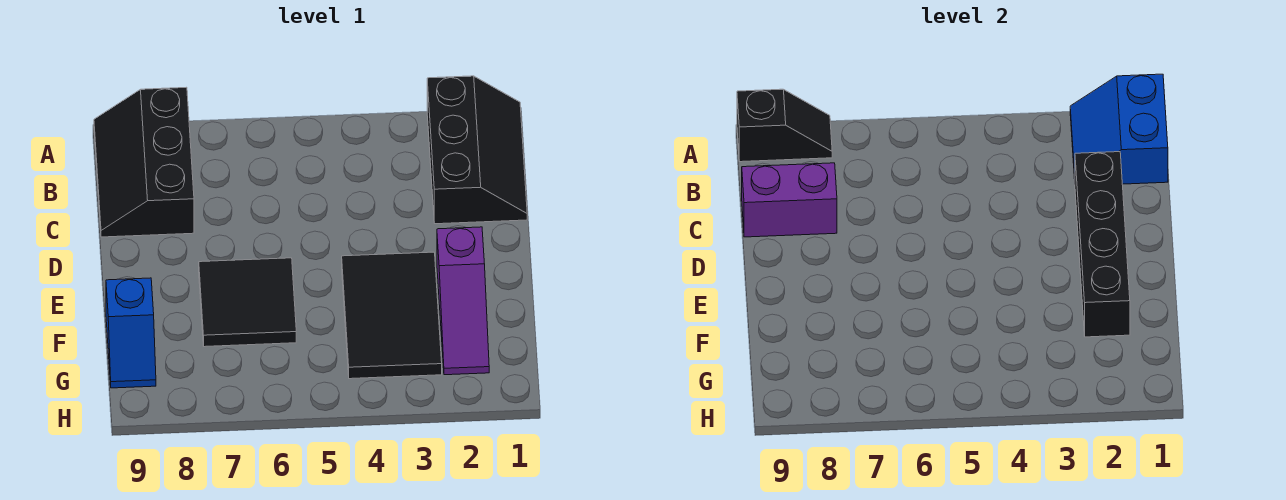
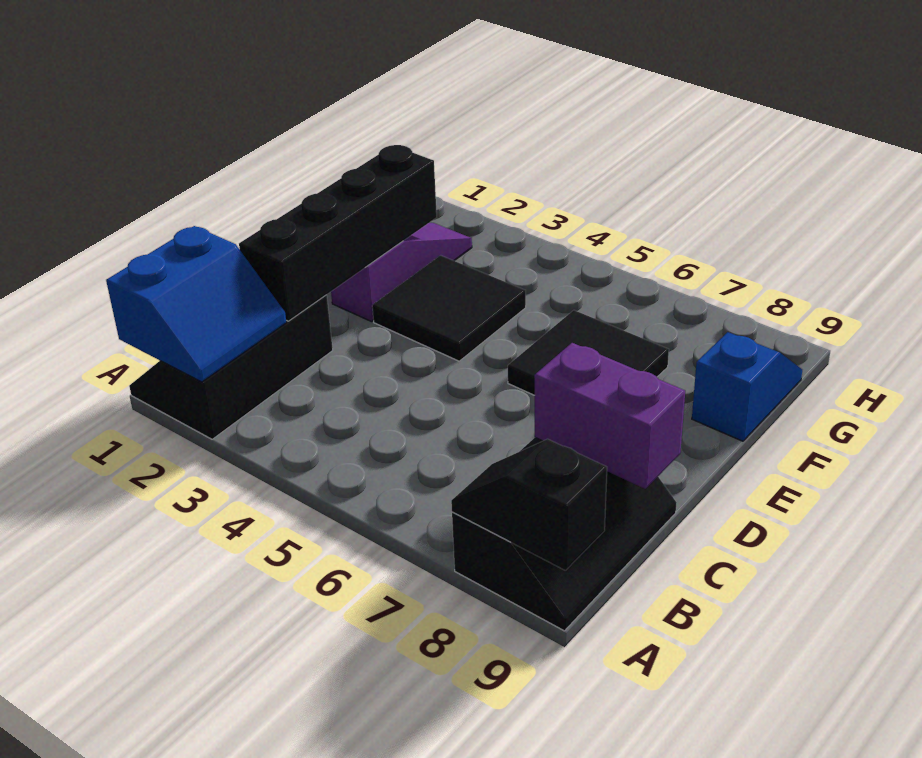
black tile E3:G4 level 1 -> black tile E3:F4 level 1

